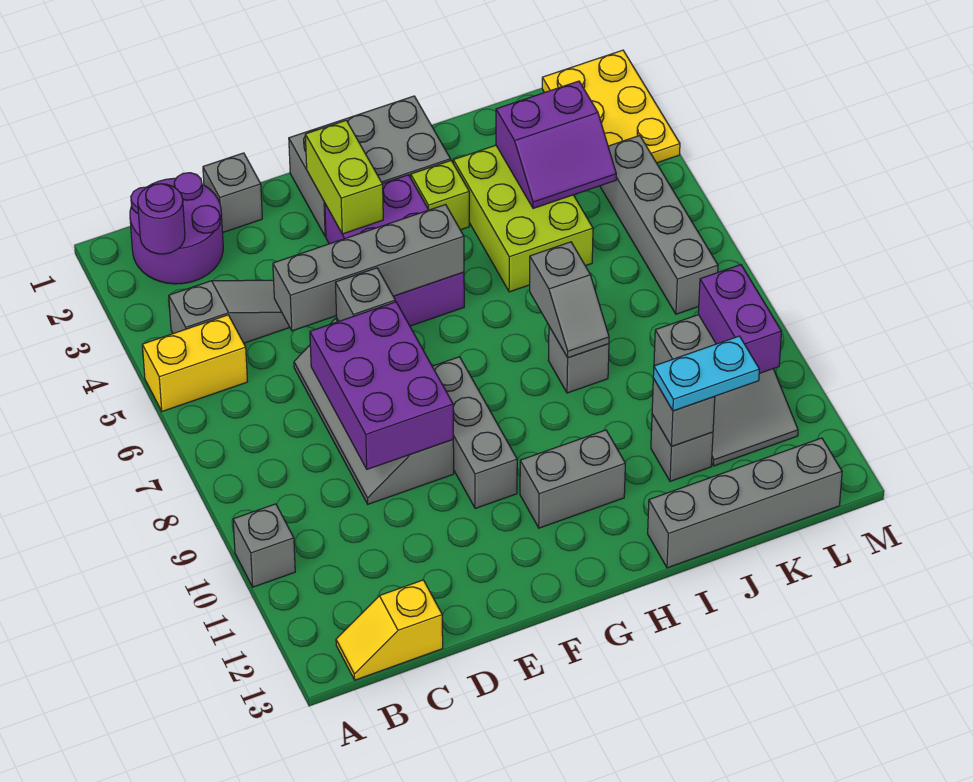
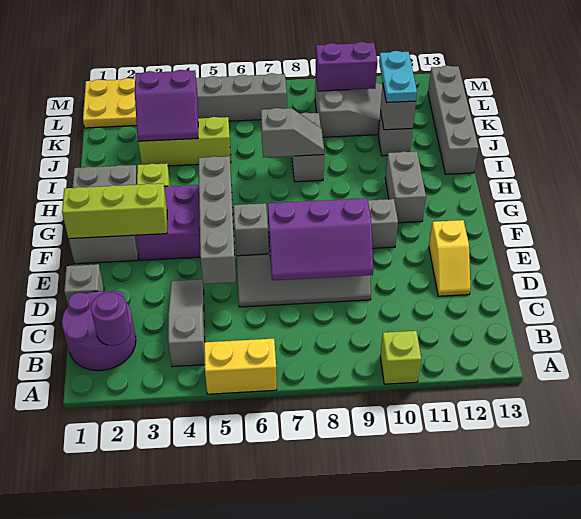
yellow brick A5:B5 level 1 -> yellow brick A5:A6 level 1
grey brick A10 level 1 -> lime brick A10 level 1
yellow slope B13:C13 level 1 top C -> yellow slope D12:E12 level 1 top E
purple brick D7:E9 level 2 -> purple slope D7:E9 level 2 top E
lime brick F2:F3 level 2 -> lime brick F1:F3 level 2
lime brick I3:J5 level 1 -> lime brick J3:J5 level 1
grey brick I8 level 1 -> grey brick I8:J8 level 1
purple slope J3:K4 level 2 top 3 -> purple slope J3:K4 level 2 top K

